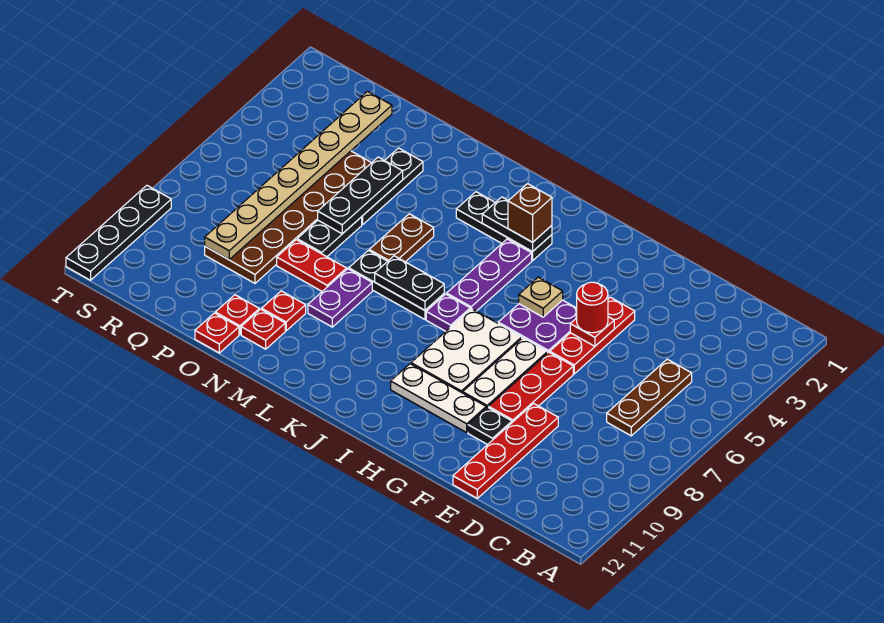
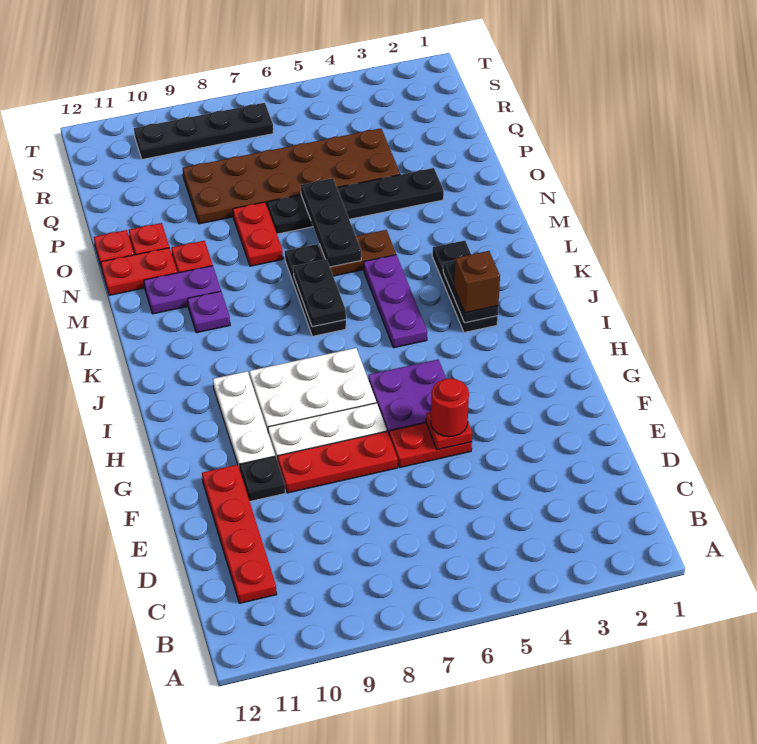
brown plate C5:C7 level 1 -> none
red plate E9:E12 level 1 -> red plate C11:F11 level 1
red plate F4:F6 level 1 -> red plate F5:F6 level 1
tan plate H5 level 2 -> none
purple plate J4:J6 level 1 -> purple plate J5:L5 level 1
purple plate J7 level 1 -> purple plate L10 level 1
purple plate M8:M9 level 1 -> purple plate M10:M11 level 1
red plate N11 level 1 -> red plate N11:N12 level 1
black plate O4:O6 level 2 -> black plate M6:O6 level 2
tan plate Q2:Q9 level 2 -> none
black plate T9:T12 level 1 -> black plate S7:S10 level 1

